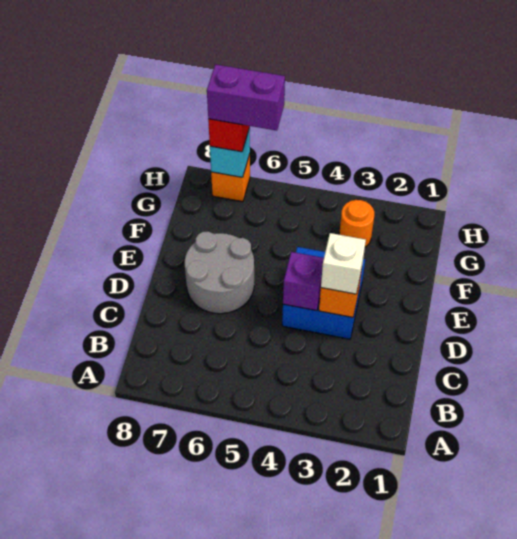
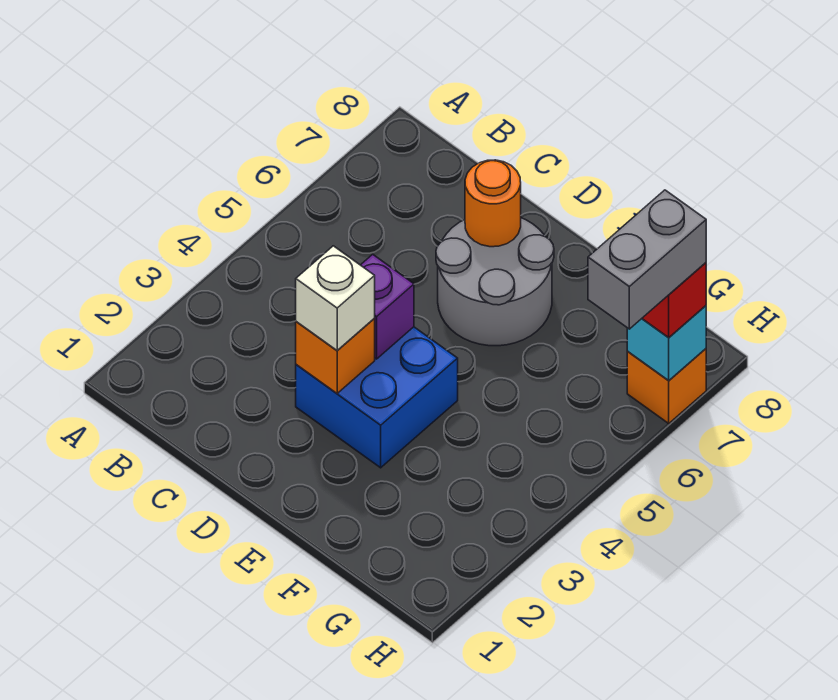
orange round brick G3 level 1 -> orange round brick D7 level 2
purple brick H6:H7 level 4 -> grey brick H6:H7 level 4

